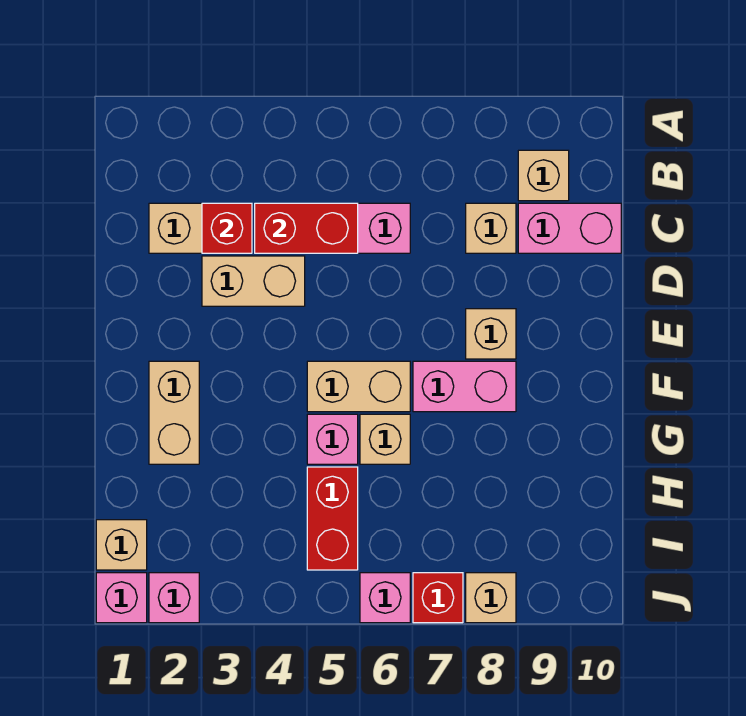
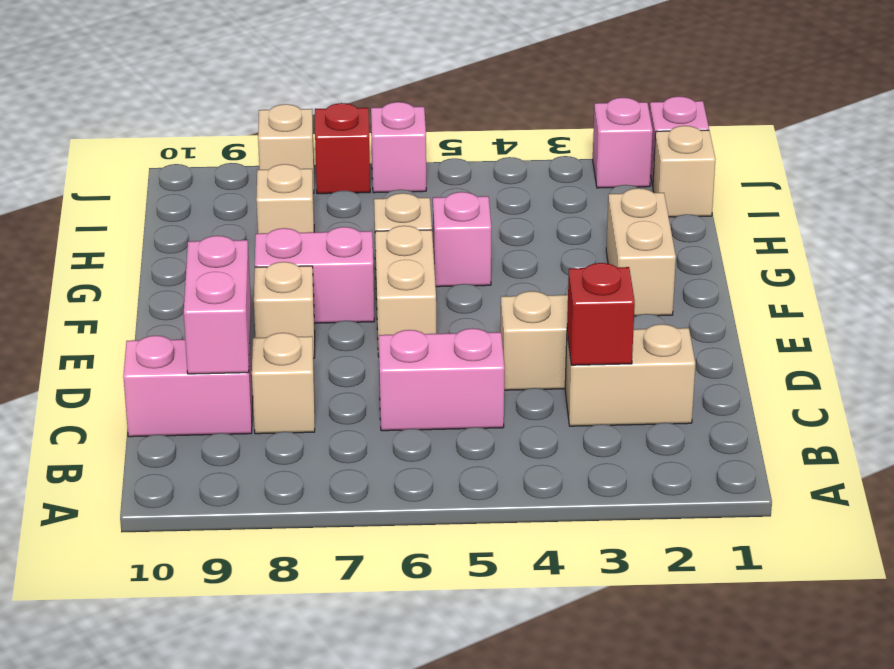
tan brick B9 level 1 -> tan brick H8 level 1
red brick C4:C5 level 2 -> none
none -> pink brick C9:D9 level 2
tan brick F5:F6 level 1 -> tan brick E6:F6 level 1
red brick H5:I5 level 1 -> none

